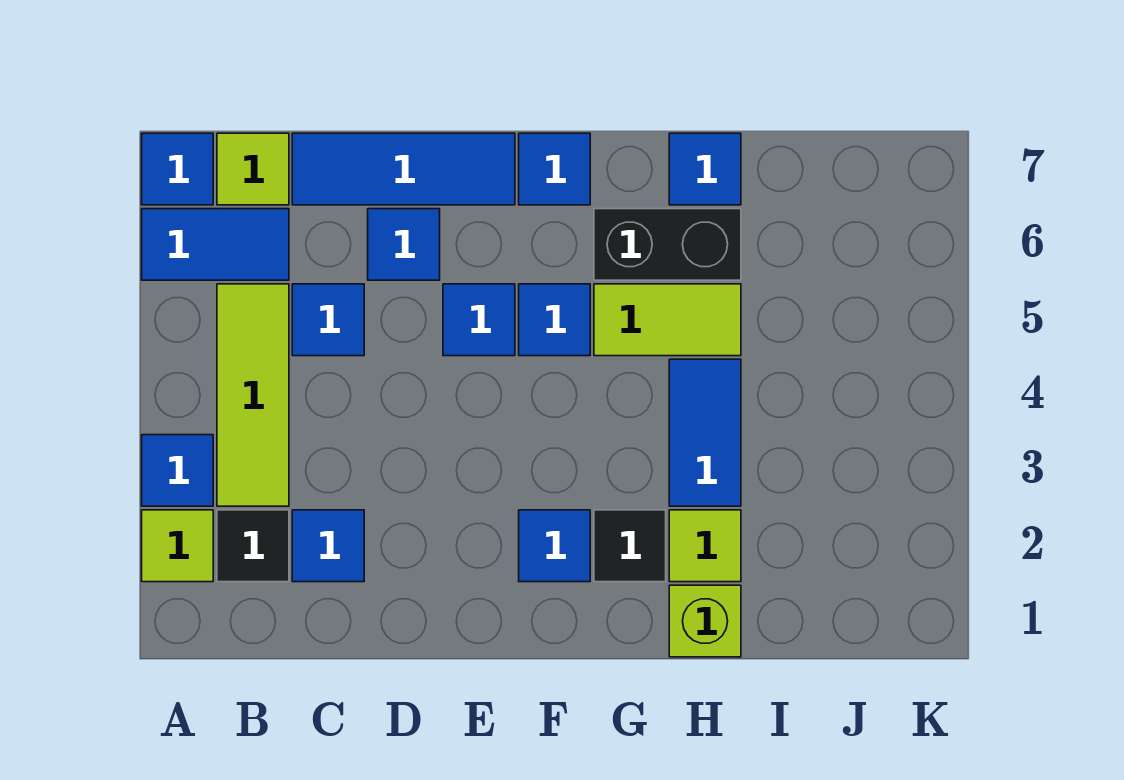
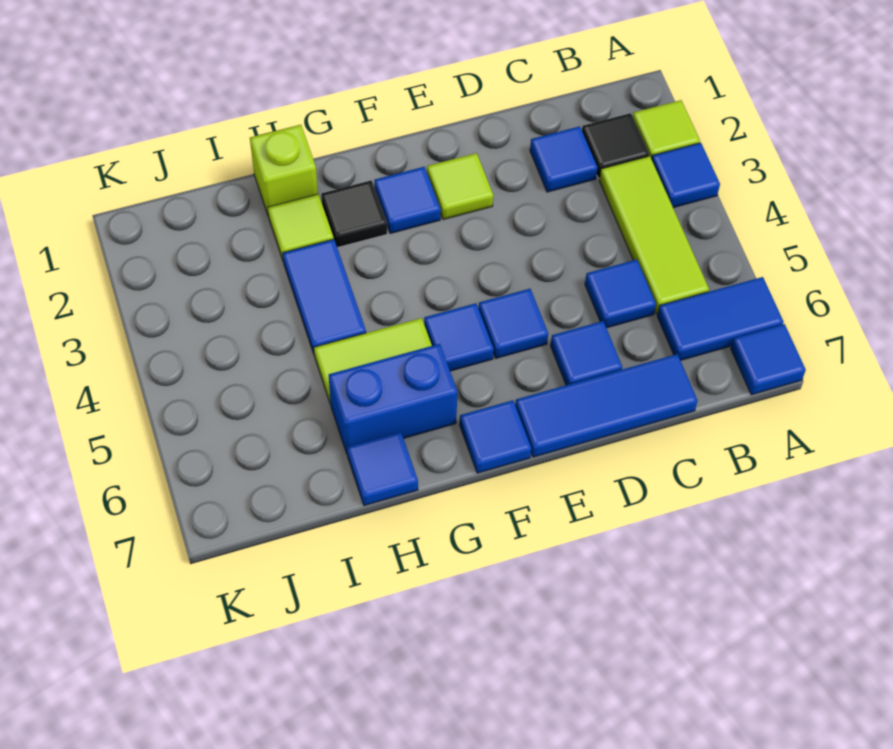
lime tile B7 level 1 -> lime tile E2 level 1
black brick G6:H6 level 1 -> blue brick G6:H6 level 1

